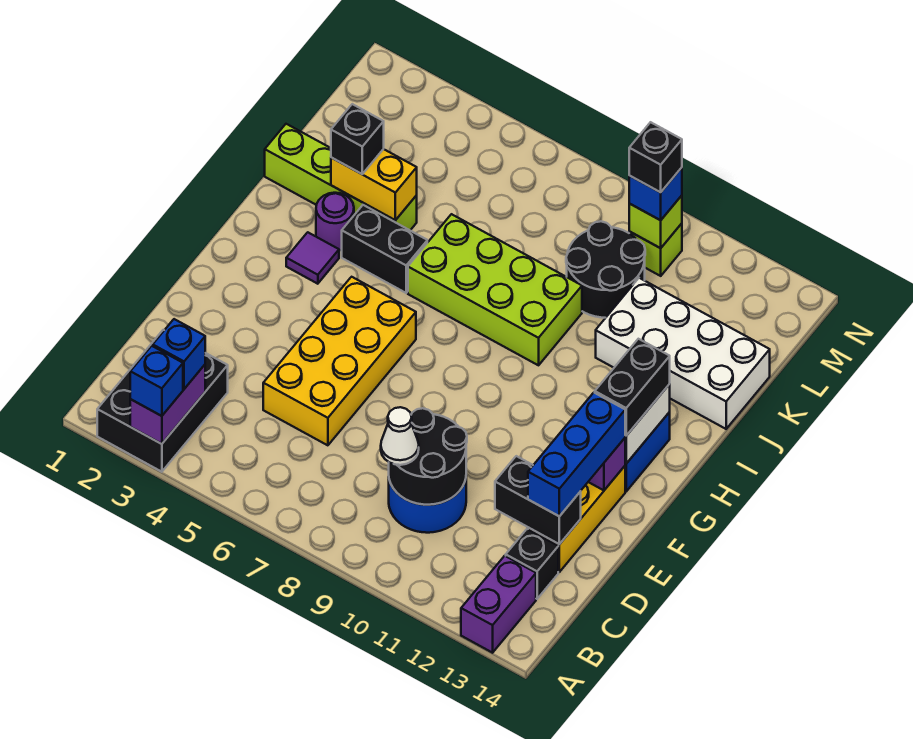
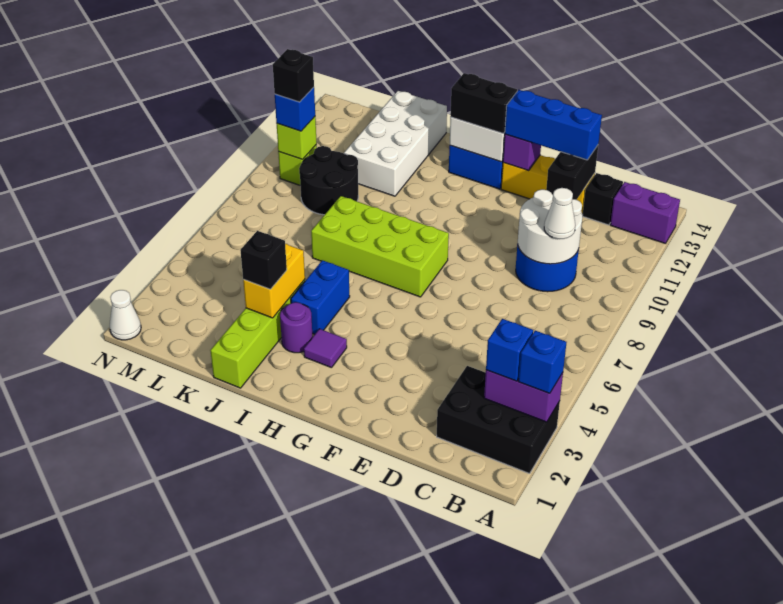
black round brick C9:D10 level 2 -> white round brick C9:D10 level 2
yellow brick D5:G6 level 1 -> none
black brick I4:I5 level 1 -> blue brick I4:I5 level 1
lime brick I6:J9 level 1 -> lime brick G7:J8 level 1
none -> white cone N1 level 1

